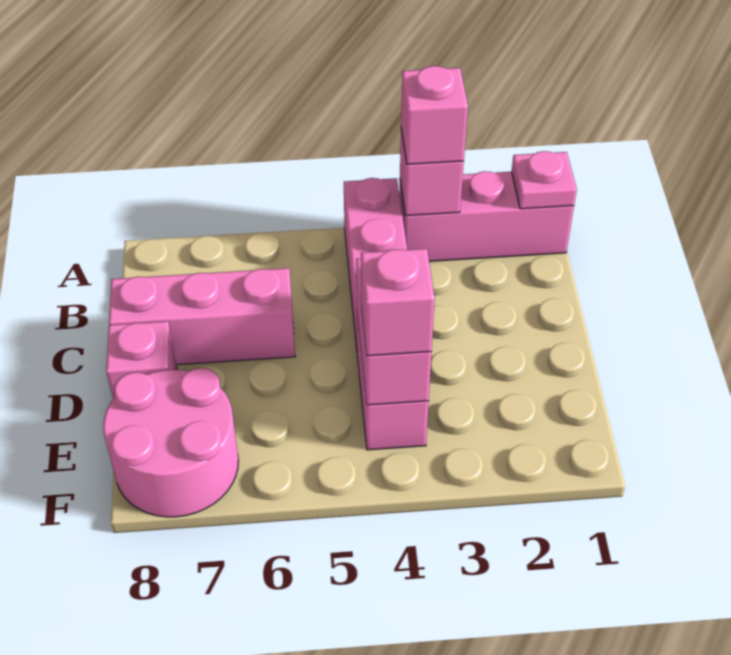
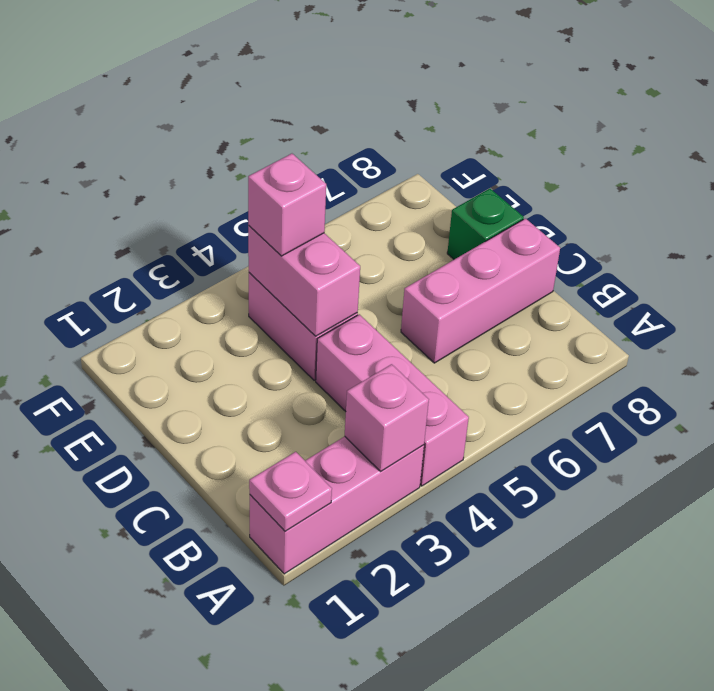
pink brick A3 level 3 -> none
pink brick D8 level 1 -> green brick D8 level 1
pink round brick E7:F8 level 1 -> none

